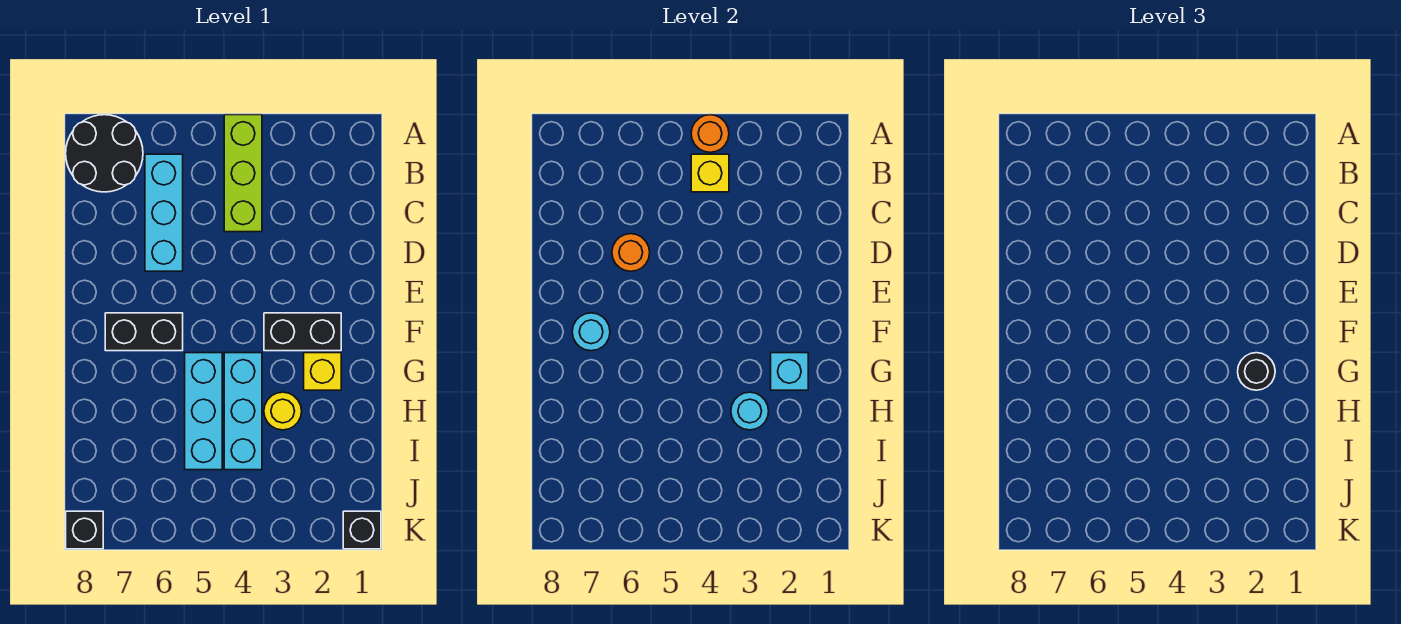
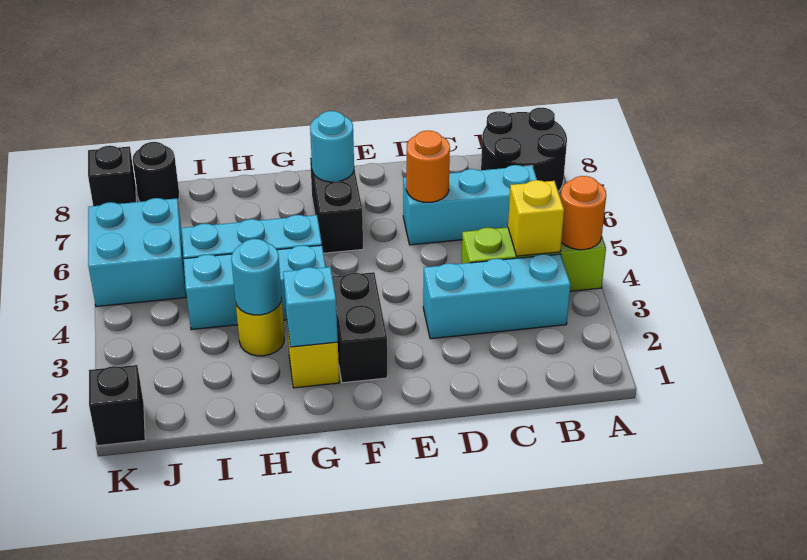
none -> cyan brick B3:D3 level 1
black round brick G2 level 3 -> black round brick J8 level 1
none -> cyan brick J5:K6 level 1

